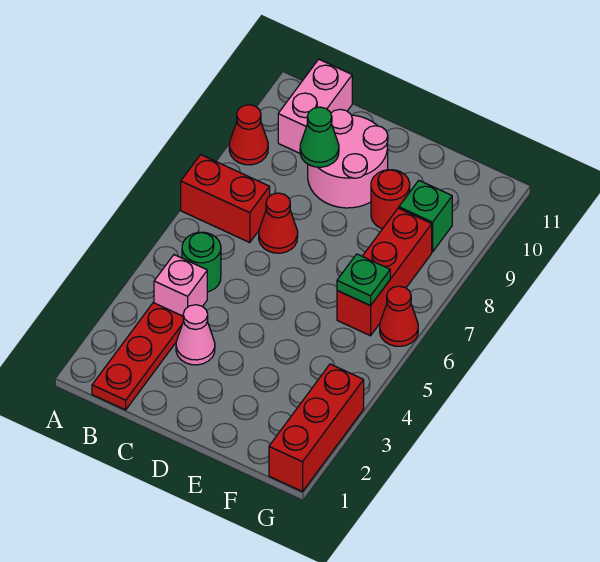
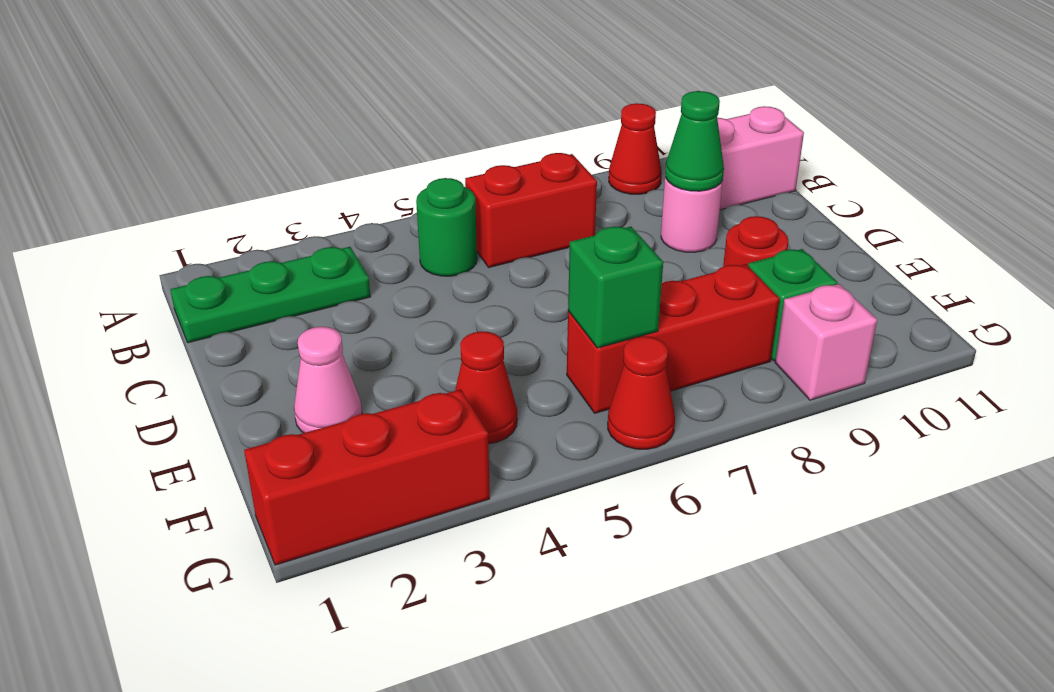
red brick A7:B7 level 1 -> red brick B6:B7 level 1
red plate B1:B3 level 1 -> green plate B1:B3 level 1
pink brick B4 level 1 -> pink brick G9 level 1
pink cone C3 level 1 -> pink cone E2 level 1
red cone C7 level 1 -> red cone F4 level 1
pink round brick C9:D10 level 1 -> pink round brick C9 level 1
green plate F6 level 2 -> green brick F6 level 2

